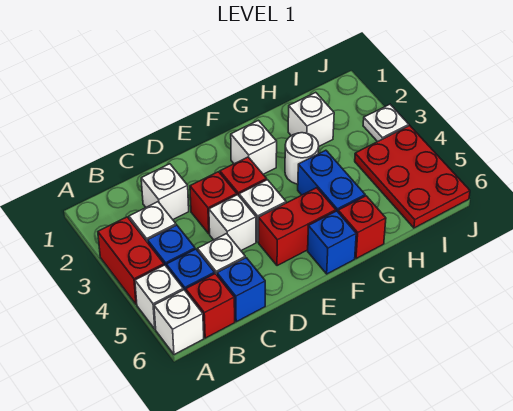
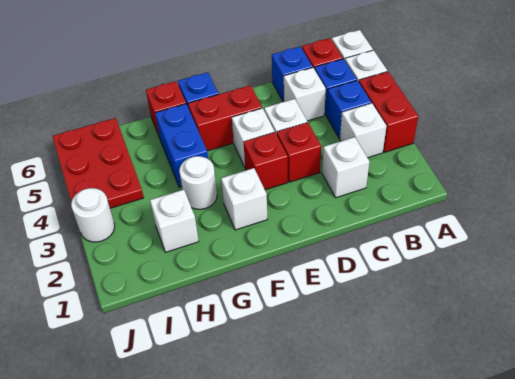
white plate J3 level 1 -> white round brick J3 level 1

